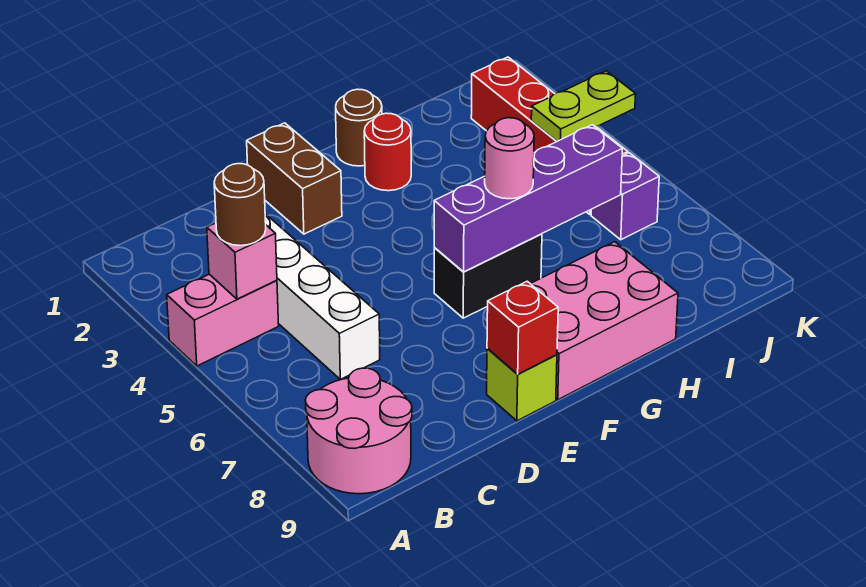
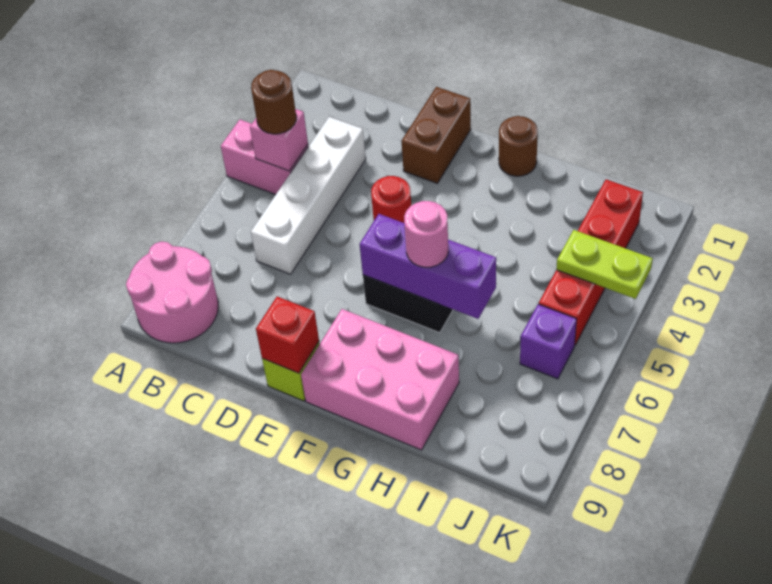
purple brick F6:I6 level 2 -> purple brick F6:H6 level 2
red round brick G2 level 1 -> red round brick E4 level 1

